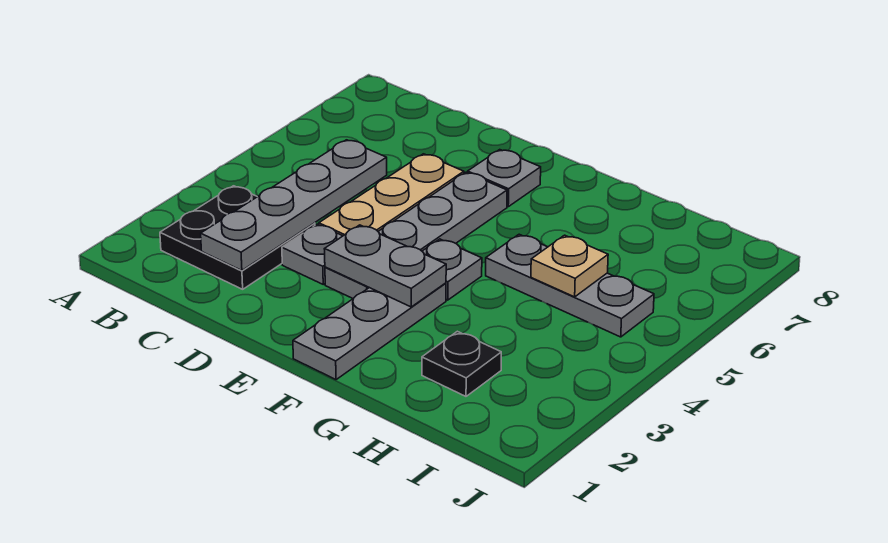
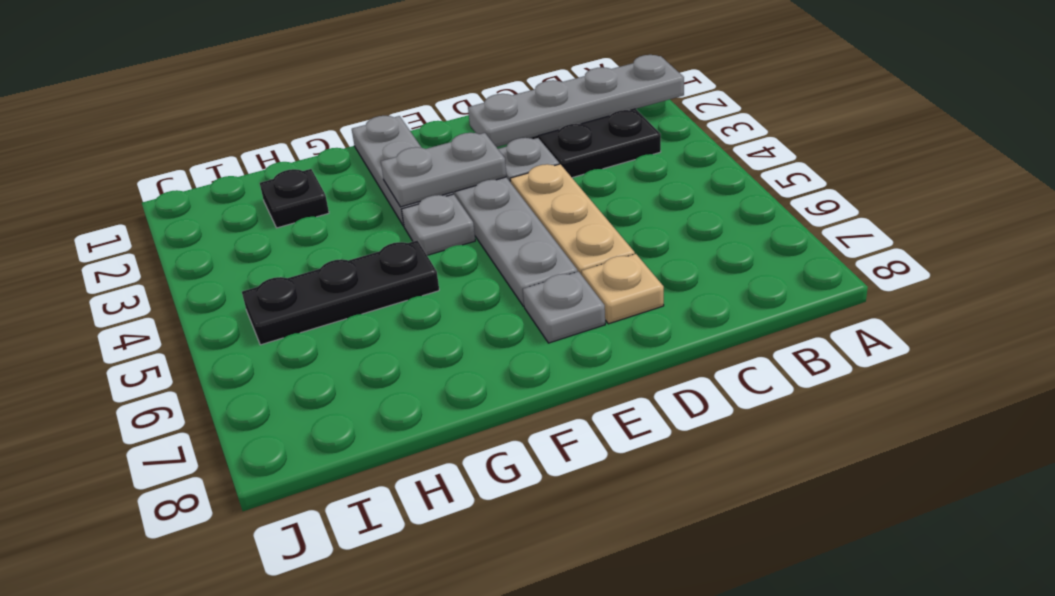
grey plate C2:C5 level 2 -> grey plate A2:D2 level 2
grey plate G5:I5 level 1 -> black plate G5:I5 level 1
tan plate H5 level 2 -> tan plate D7 level 1

